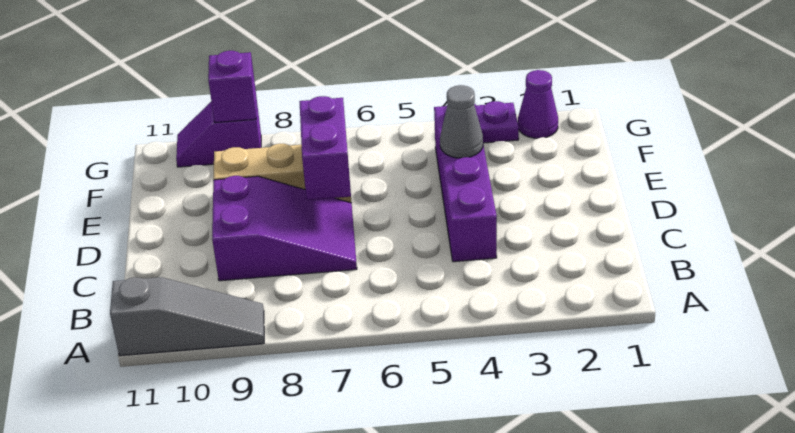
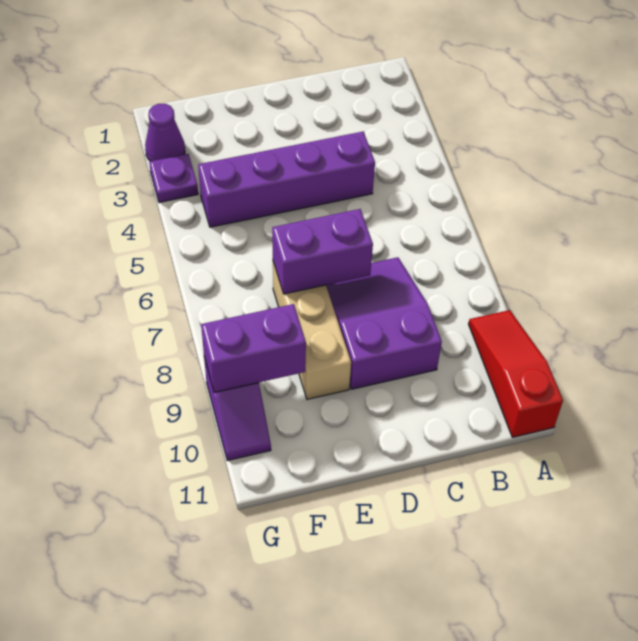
grey slope A9:A11 level 1 top 11 -> red slope A9:A11 level 1 top 11
grey cone E4 level 2 -> none
purple brick G9 level 2 -> purple brick F9:G9 level 2

